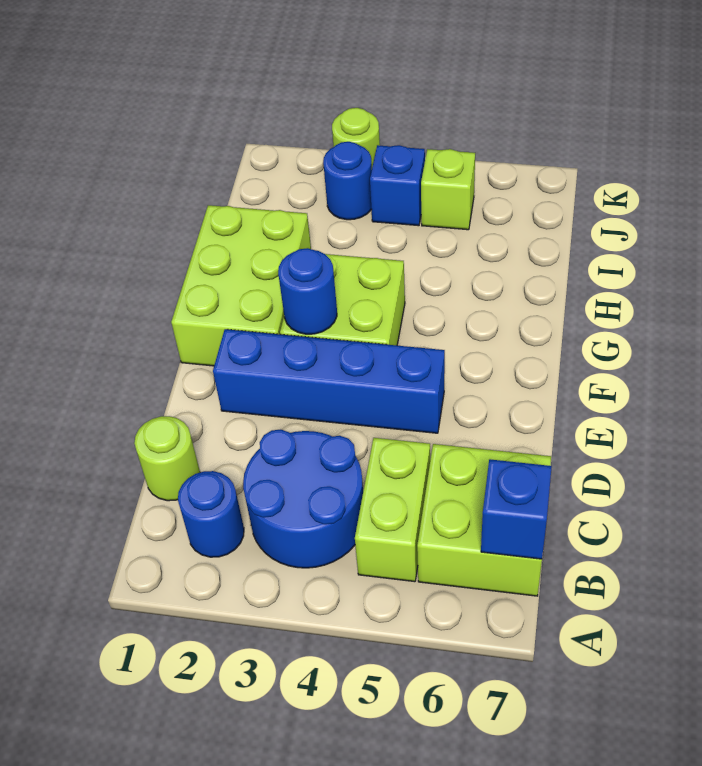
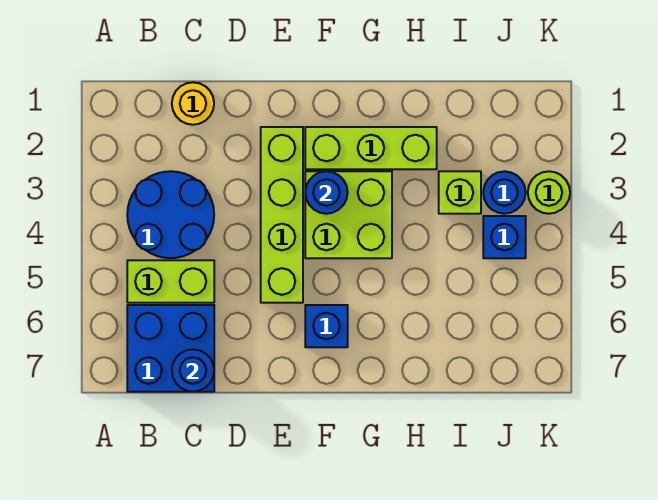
blue round brick B2 level 1 -> blue round brick C7 level 2
lime brick B6:C7 level 1 -> blue brick B6:C7 level 1
blue brick B7 level 2 -> blue brick F6 level 1
lime round brick C1 level 1 -> yellow round brick C1 level 1
blue brick E2:E5 level 1 -> lime brick E2:E5 level 1
lime brick F1:H2 level 1 -> lime brick F2:H2 level 1
lime brick J5 level 1 -> lime brick I3 level 1

